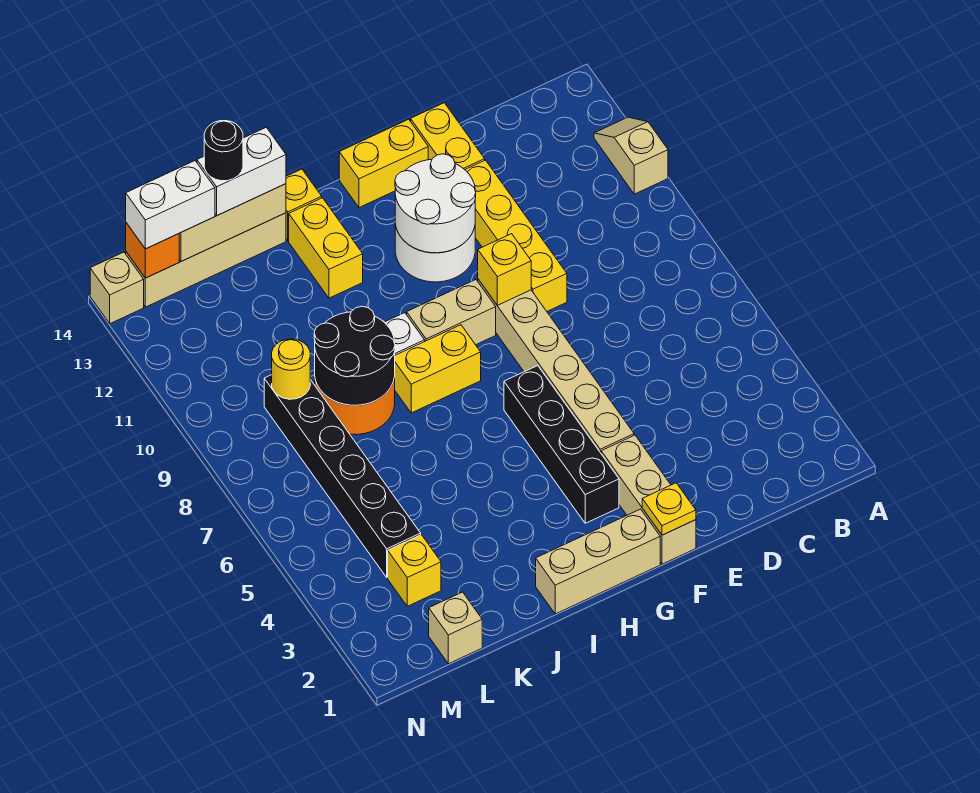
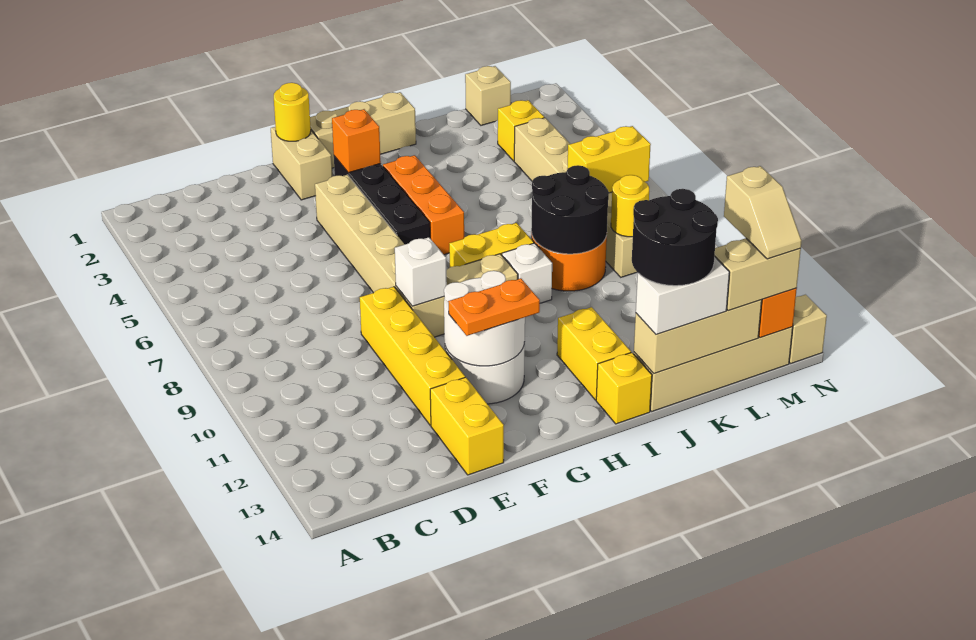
tan slope A11:A12 level 1 top 11 -> tan slope M13:M14 level 4 top 13
tan brick F1:F3 level 1 -> tan brick F1:F2 level 1
yellow plate F1 level 2 -> yellow round brick F1 level 2
yellow brick F9 level 2 -> white brick F9 level 2
none -> orange plate F12:G12 level 3
yellow brick F14:G14 level 1 -> yellow brick L7:M7 level 2
none -> orange brick G3 level 2
none -> orange brick H4:H6 level 1
black round brick K14 level 4 -> black round brick J13:K14 level 4
black brick L4:L9 level 1 -> tan brick L4:L9 level 1
white brick L14:M14 level 3 -> tan brick L14:M14 level 3

